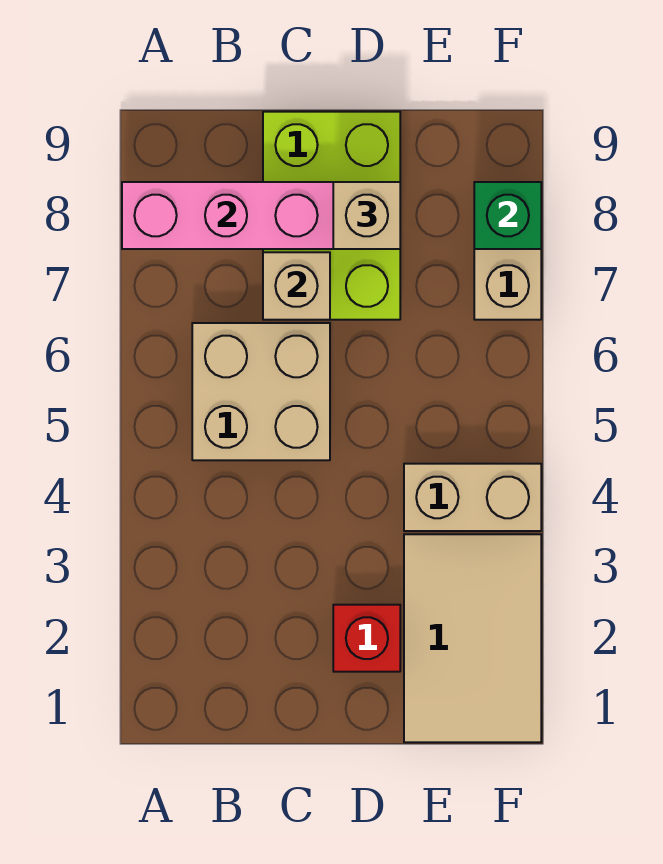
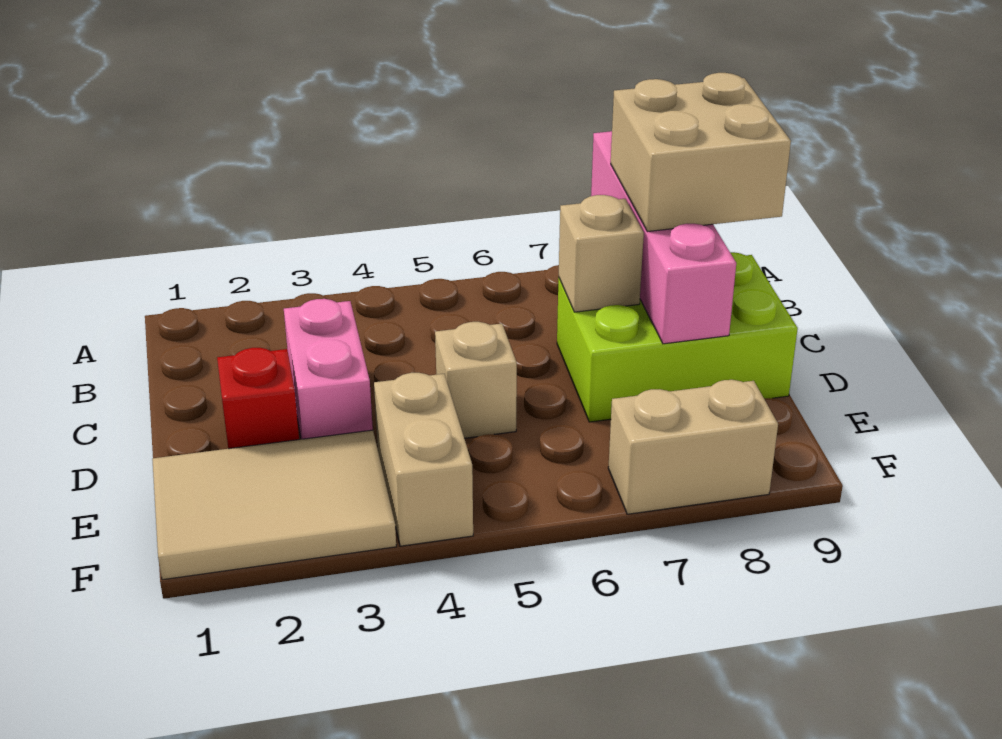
tan brick B5:C6 level 1 -> tan brick B8:C9 level 3
none -> pink brick C3:D3 level 1
tan brick D8 level 3 -> tan brick D5 level 1
green brick F8 level 2 -> none

